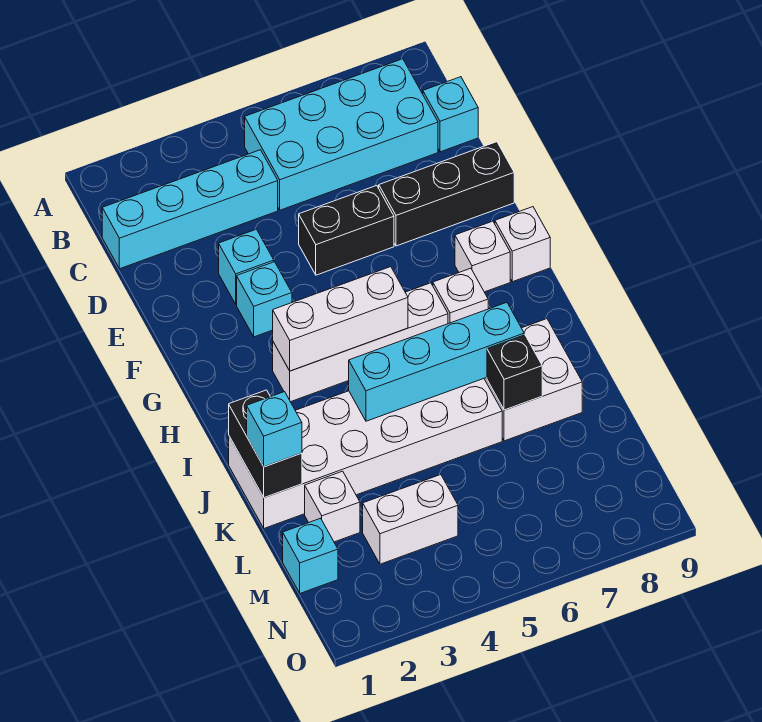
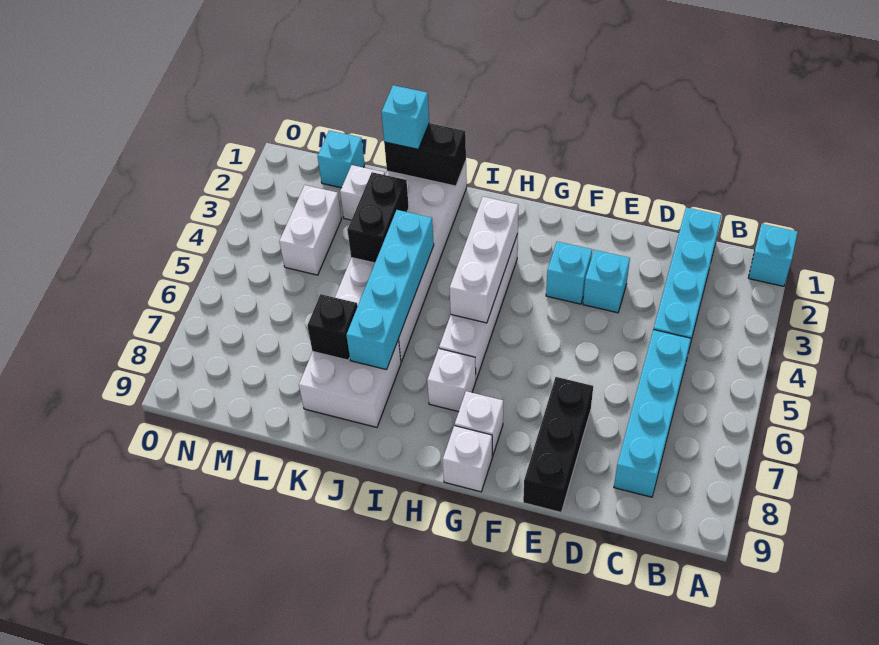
cyan brick B5:C8 level 1 -> cyan brick C5:C8 level 1
cyan brick C9 level 1 -> cyan brick A1 level 1
black brick E5:E6 level 1 -> black brick K3:K4 level 2

